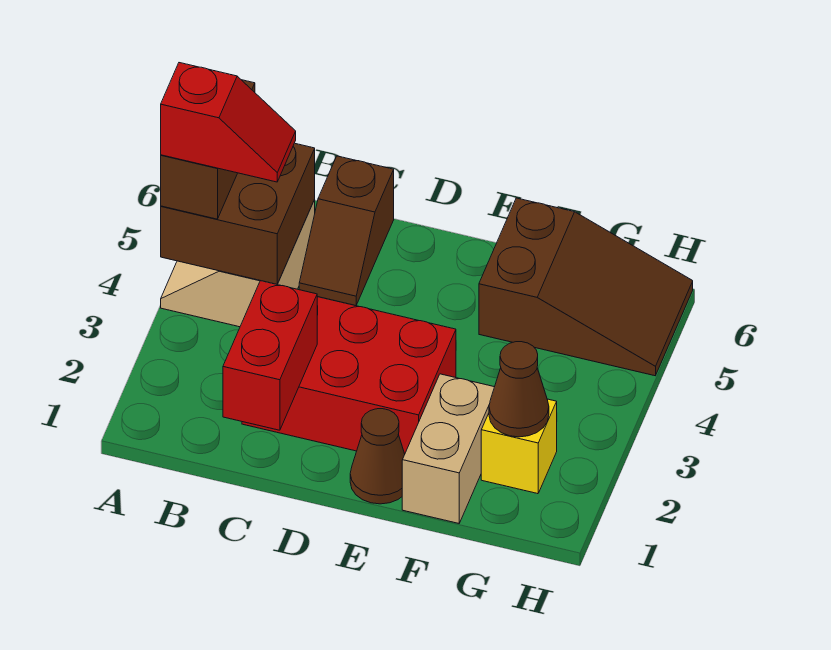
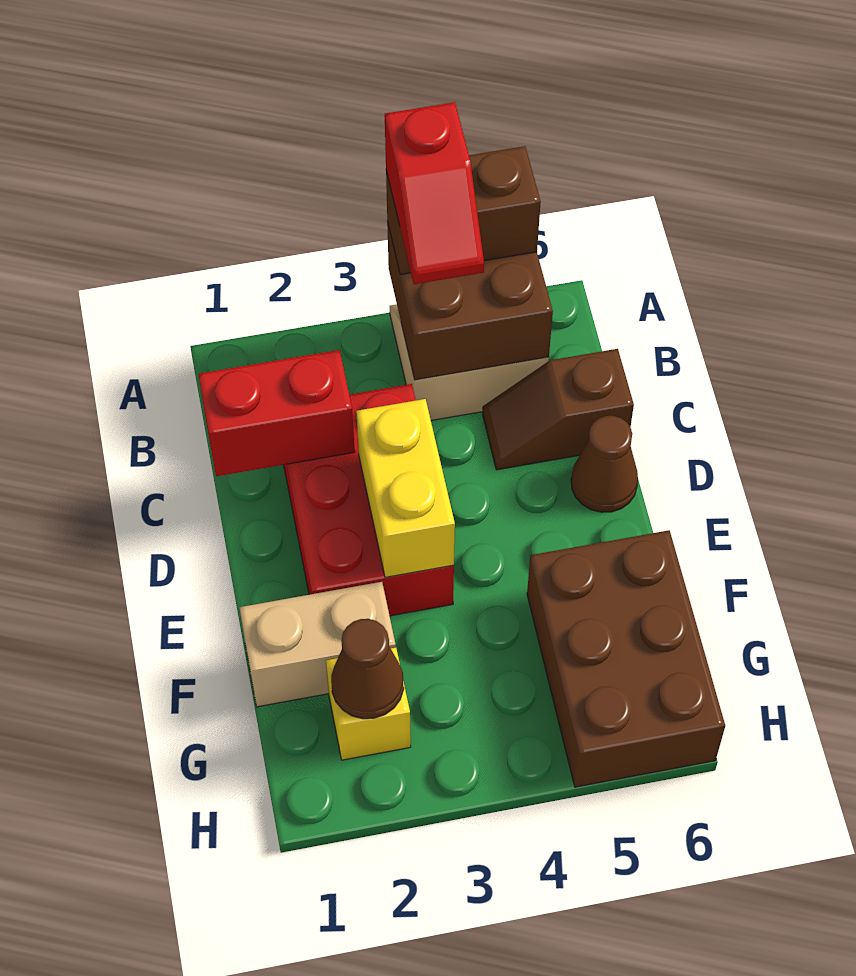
none -> yellow brick D3:E3 level 2
brown cone E1 level 1 -> brown cone D6 level 1
brown slope F5:H6 level 1 top F -> brown brick F5:H6 level 1

